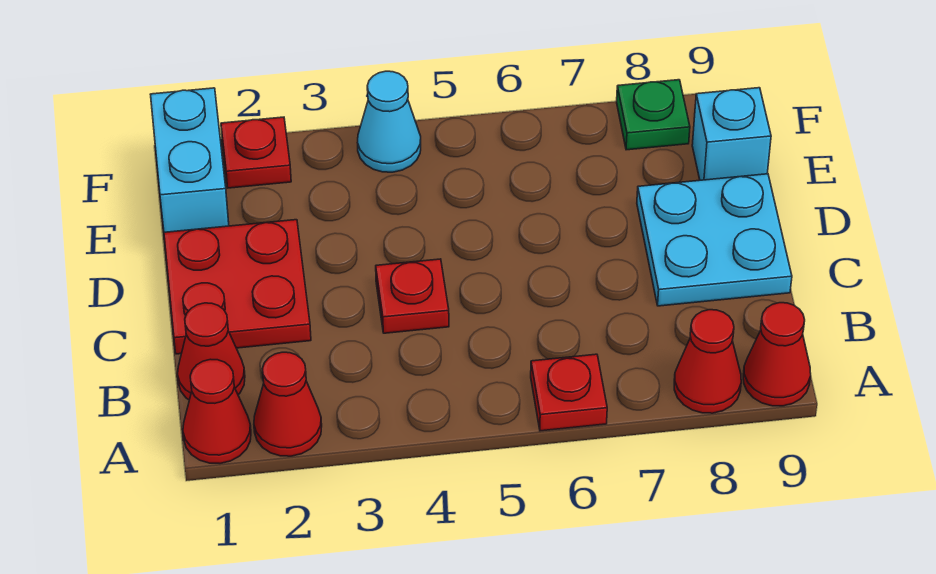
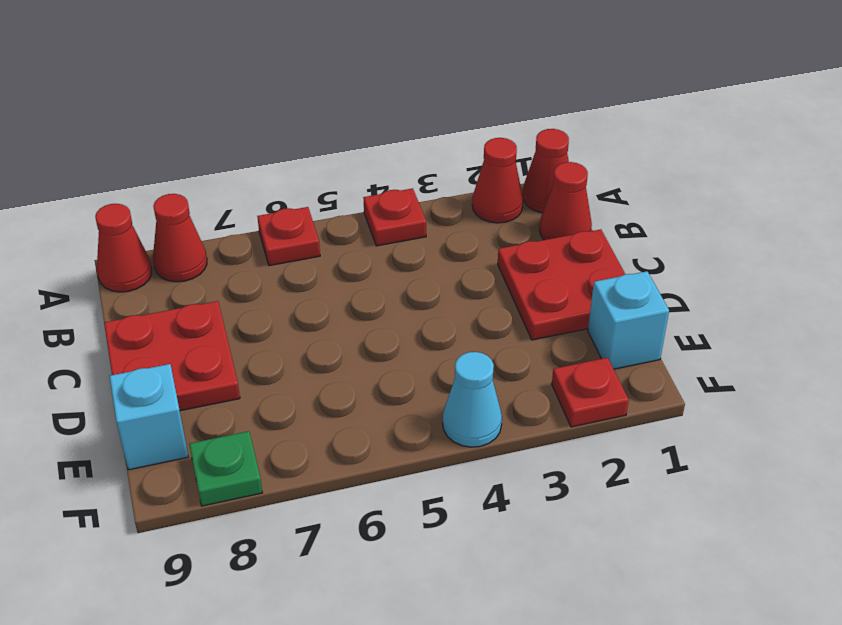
red plate C4 level 1 -> red plate A4 level 1
cyan plate C8:D9 level 1 -> red plate C8:D9 level 1
cyan brick E1:F1 level 1 -> cyan brick E1 level 1

